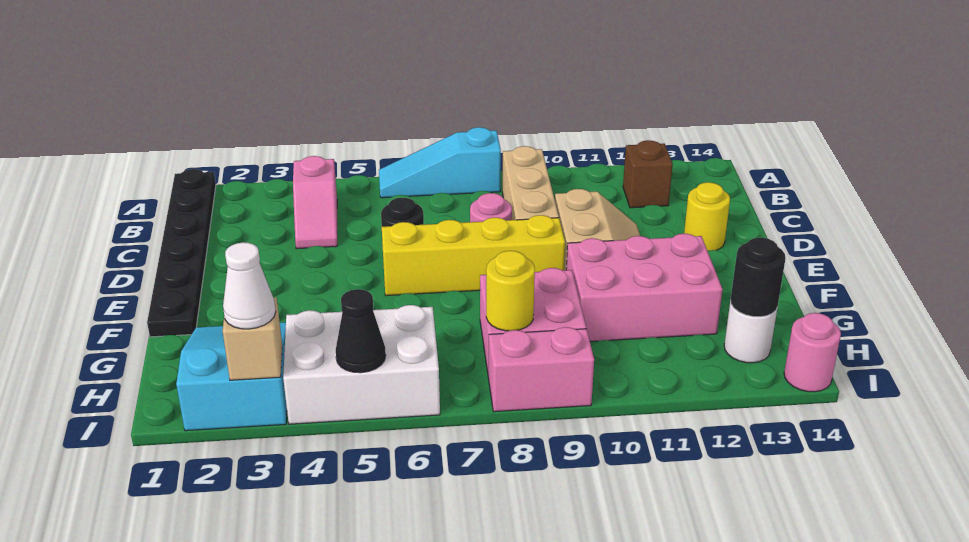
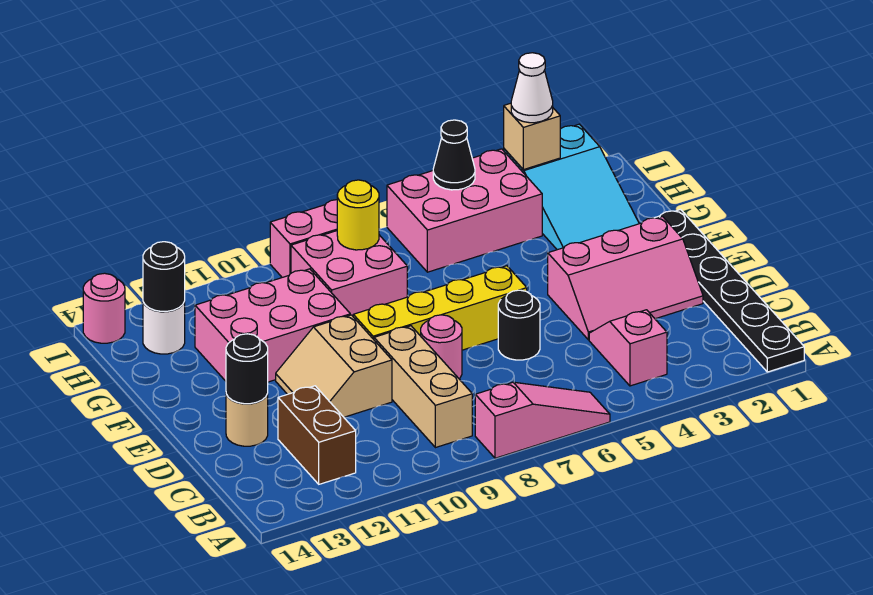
cyan slope A6:A8 level 1 top 8 -> pink slope A6:A8 level 1 top 8
brown brick B12 level 1 -> brown brick B12:C12 level 1
none -> pink slope D2:E4 level 1 top E
yellow round brick D13 level 1 -> tan round brick D13 level 1
none -> black round brick D13 level 2
white brick H4:I6 level 1 -> pink brick H4:I6 level 1

